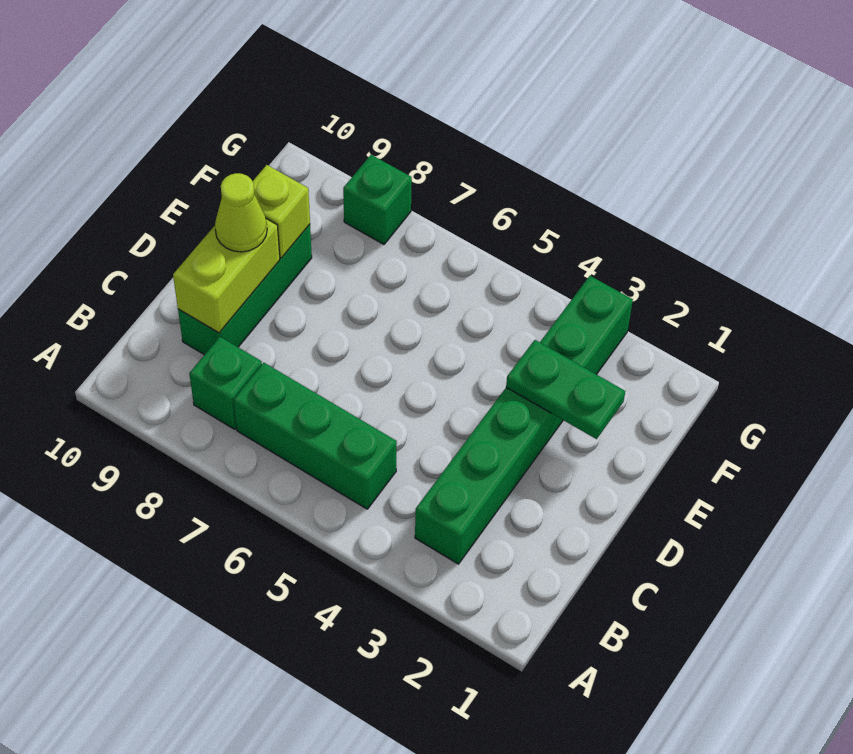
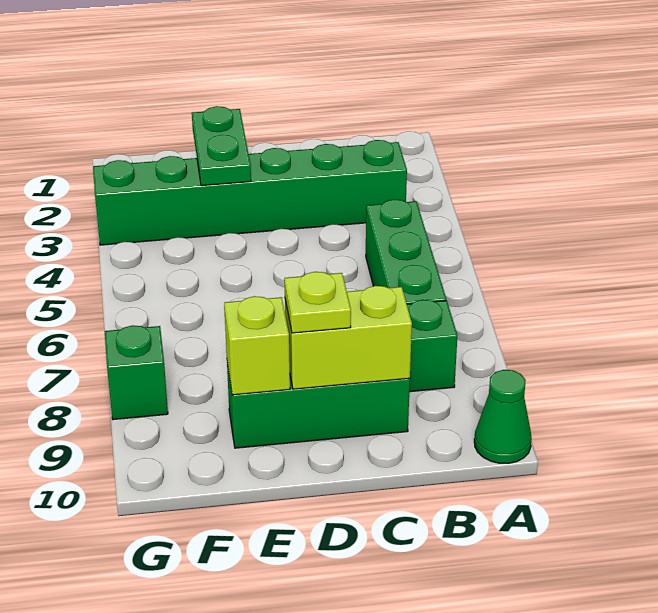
none -> green cone A10 level 1
lime cone D9 level 3 -> lime plate D9 level 3

